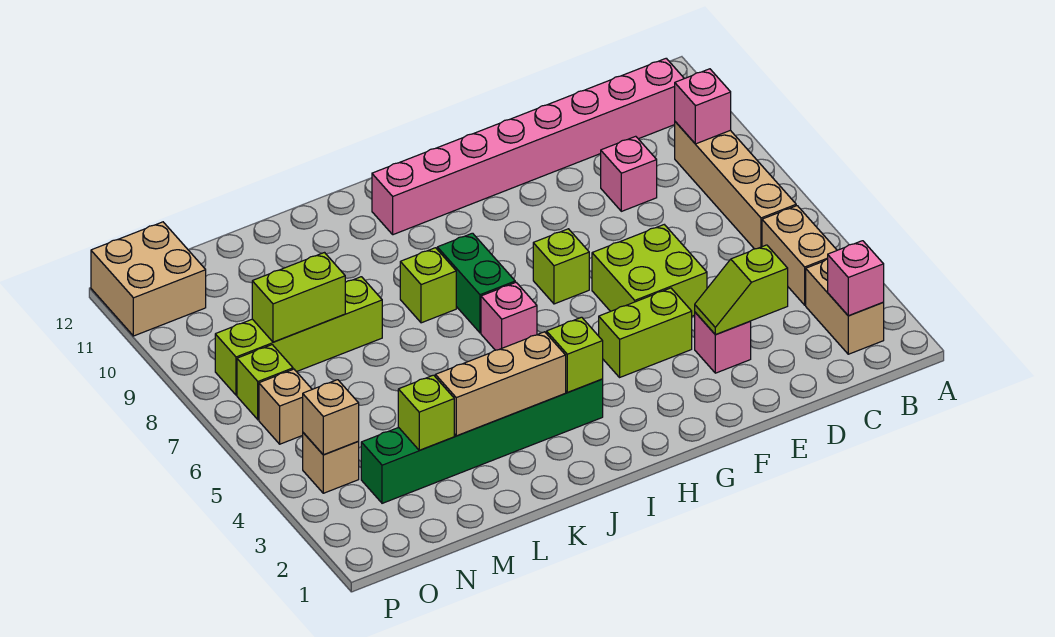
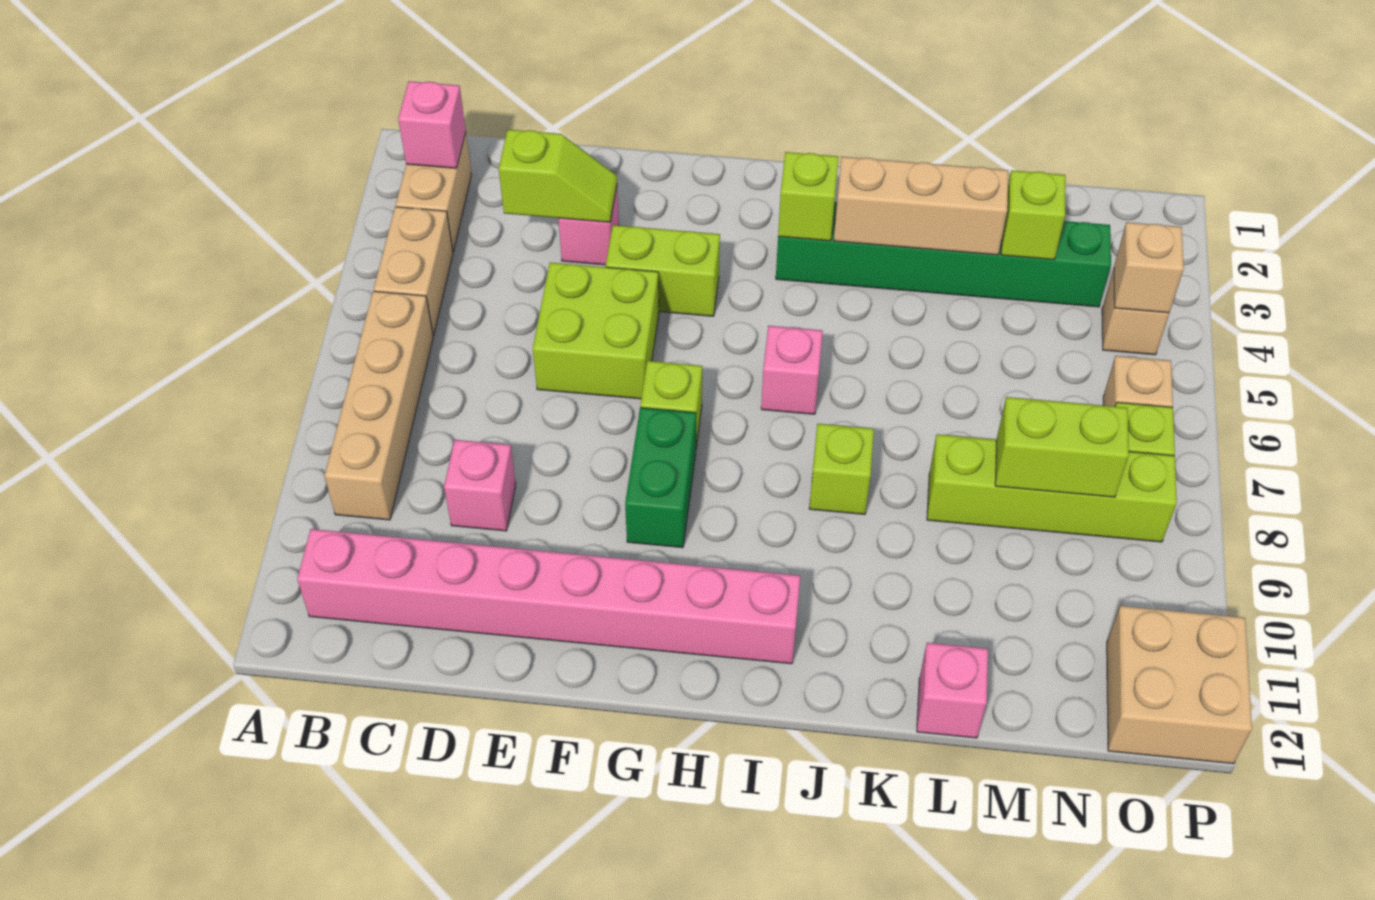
pink brick B9 level 2 -> pink brick L12 level 1
green brick I7:I8 level 1 -> green brick G8:G9 level 1

